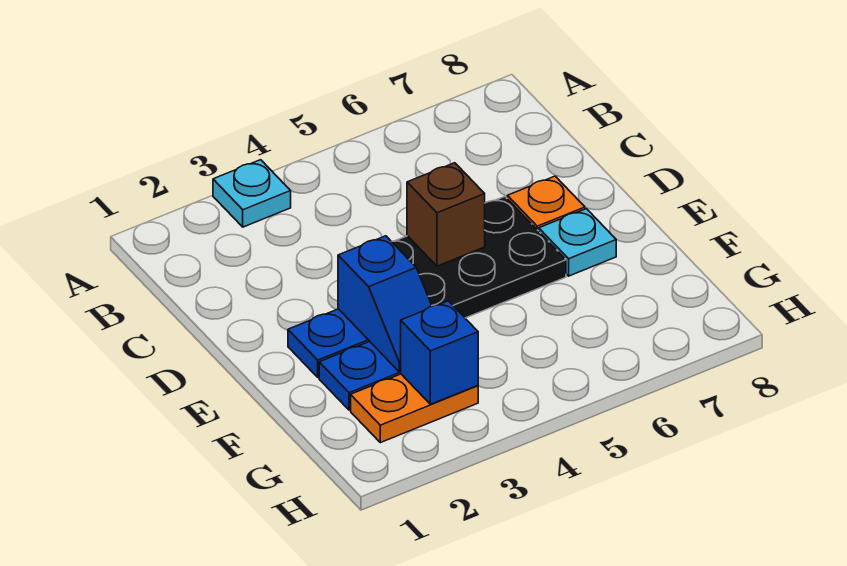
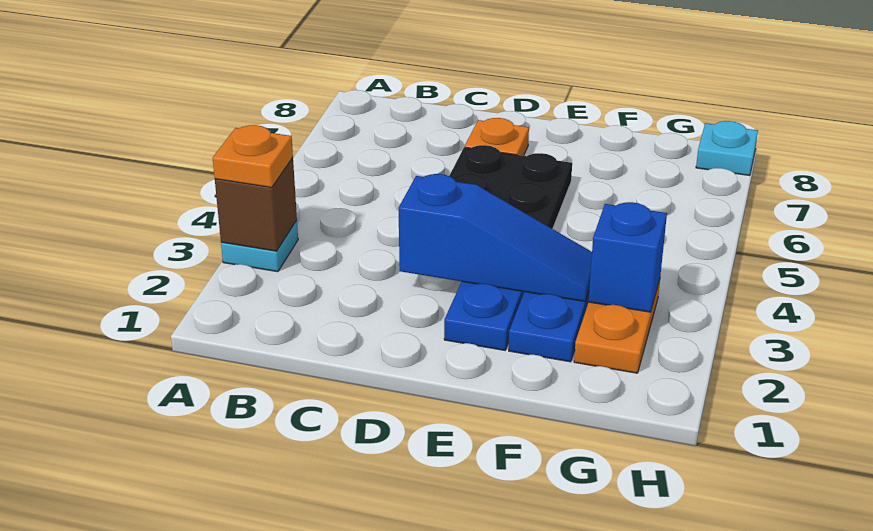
none -> orange plate A3 level 3
brown brick D5 level 2 -> brown brick A3 level 2
blue slope E3:F3 level 2 top E -> blue slope D3:F3 level 2 top D
cyan plate E7 level 1 -> cyan plate H8 level 1

